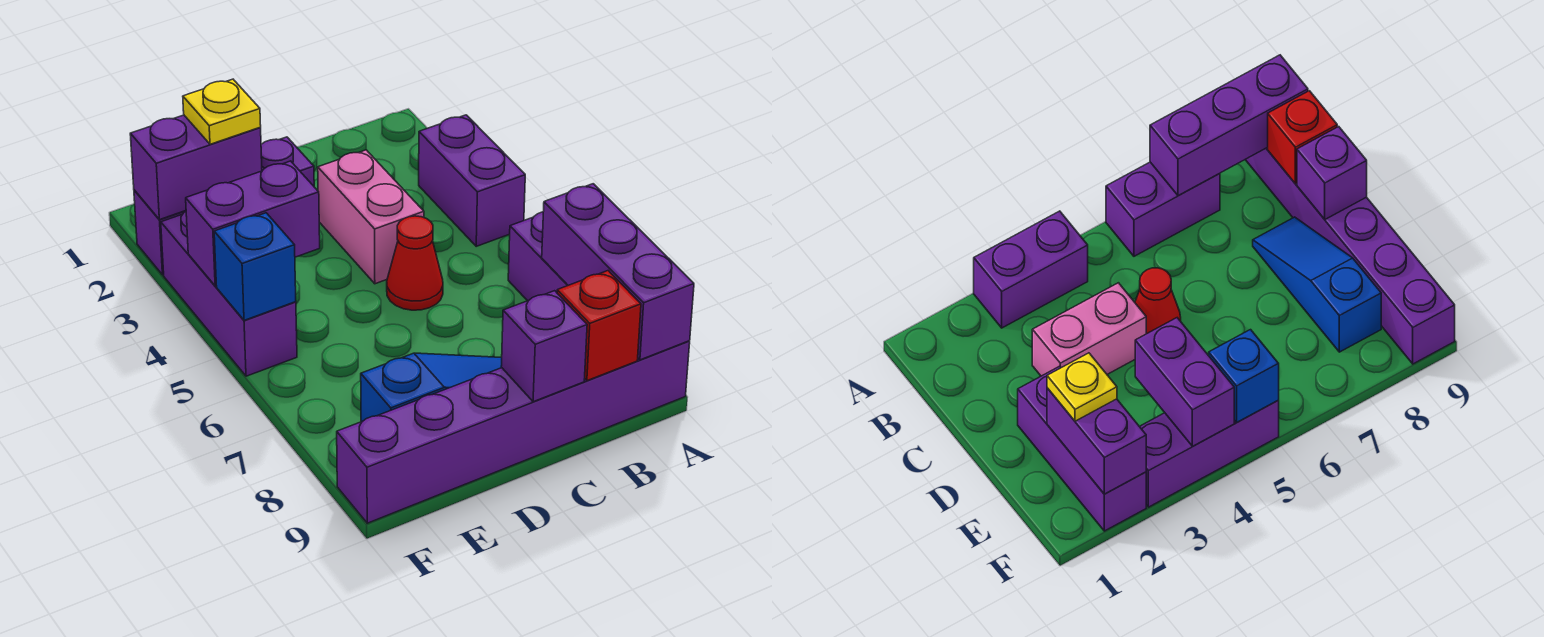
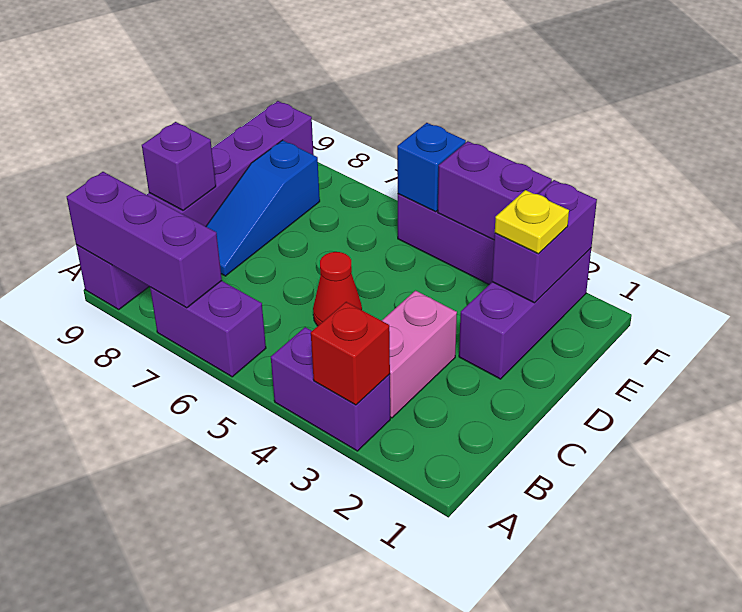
red brick B9 level 2 -> red brick A3 level 2
pink brick C3:C4 level 1 -> pink brick B3:C3 level 1
purple brick E4:F4 level 2 -> purple brick F3:F4 level 2

